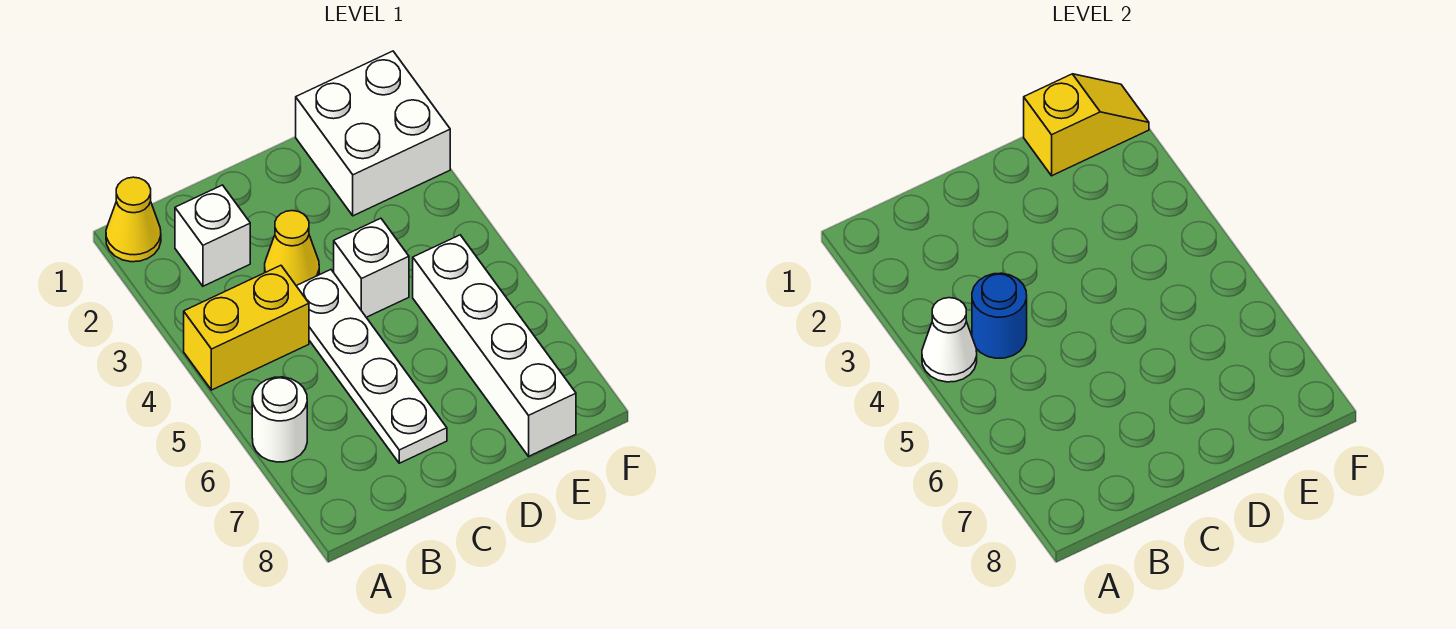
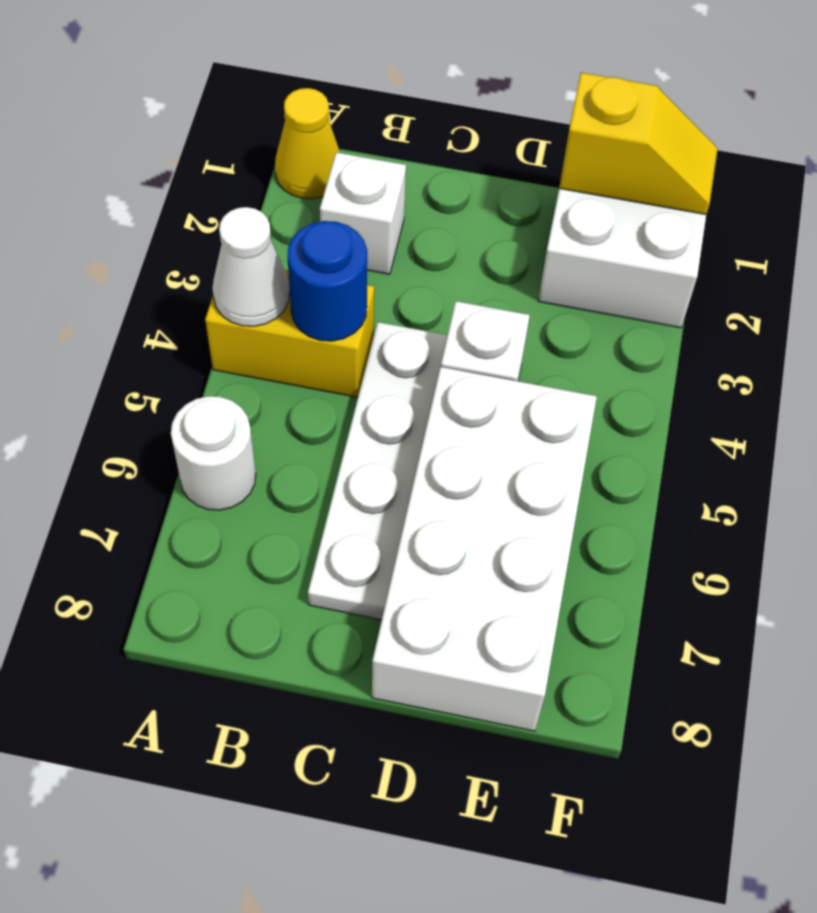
yellow cone C3 level 1 -> none
white brick E5:E8 level 1 -> white brick D5:E8 level 1

